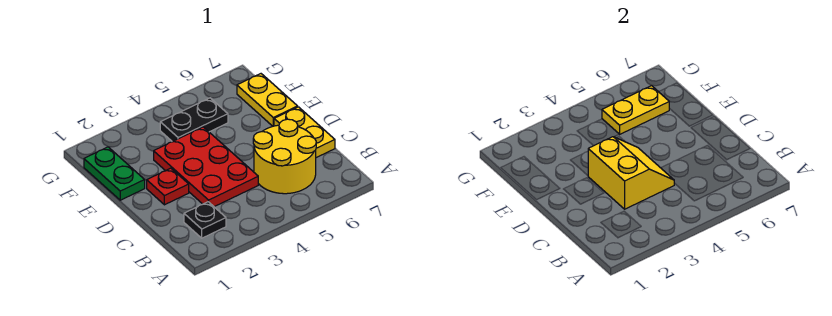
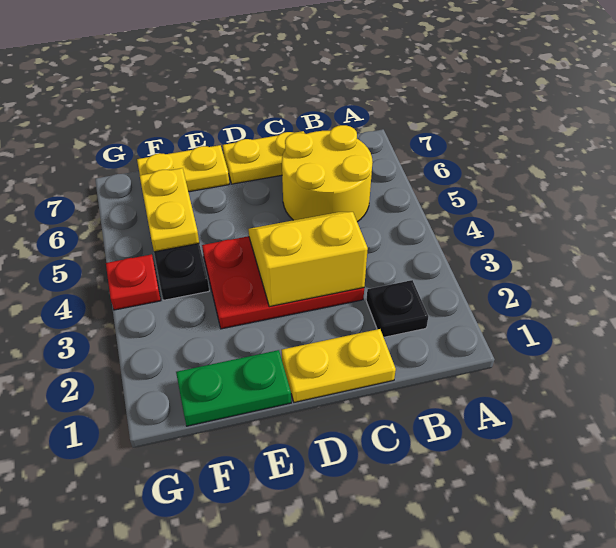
none -> yellow plate C1:D1 level 1
red plate D2 level 1 -> red plate G4 level 1

